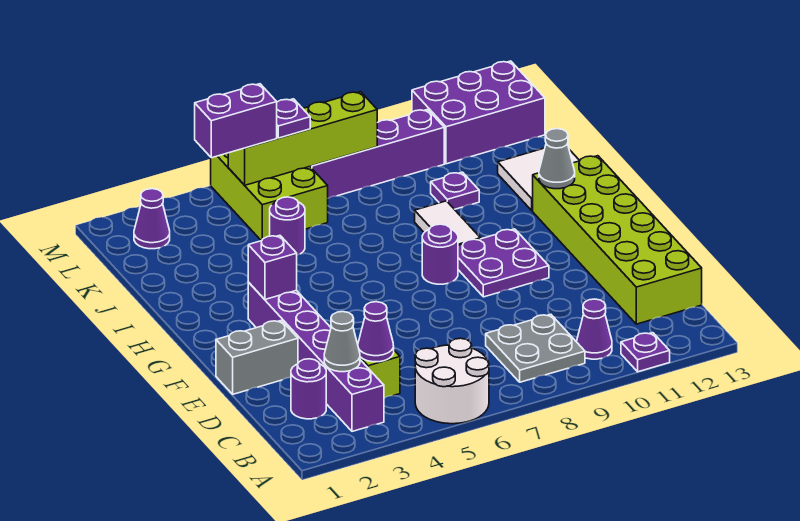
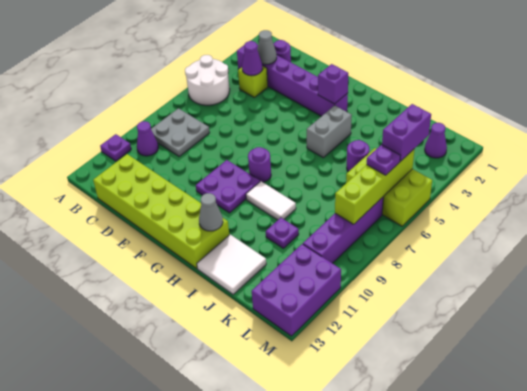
grey brick E1:E2 level 1 -> grey brick H4:H5 level 1

